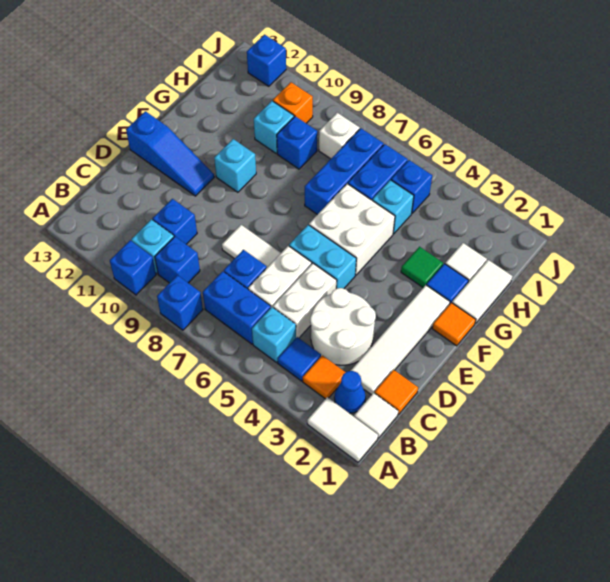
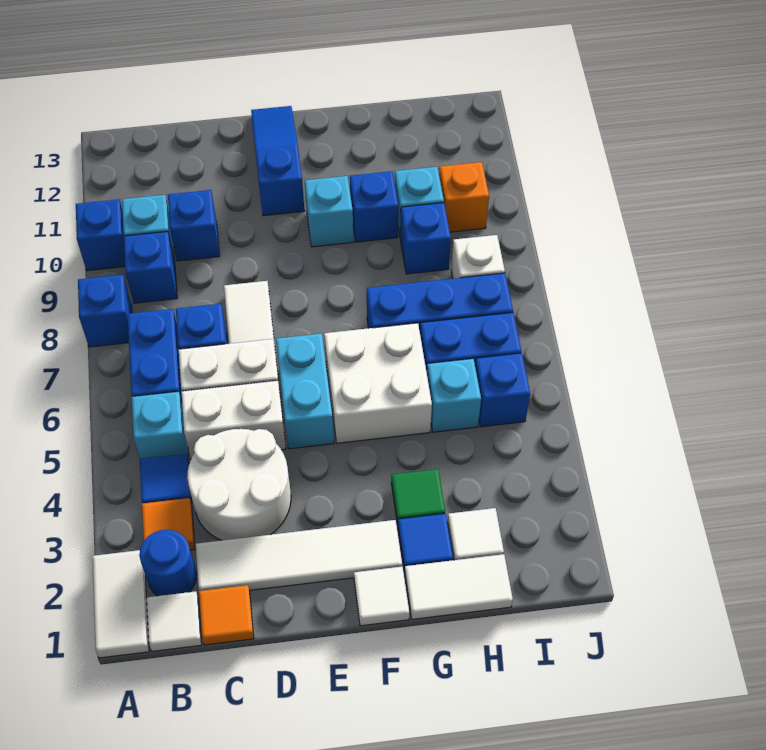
blue cone B2 level 1 -> blue round brick B2 level 1
blue slope E11:E13 level 1 top 13 -> blue slope E11:E13 level 1 top 11
orange tile F1 level 1 -> white tile F1 level 1
blue brick J12 level 1 -> blue brick G10 level 1

